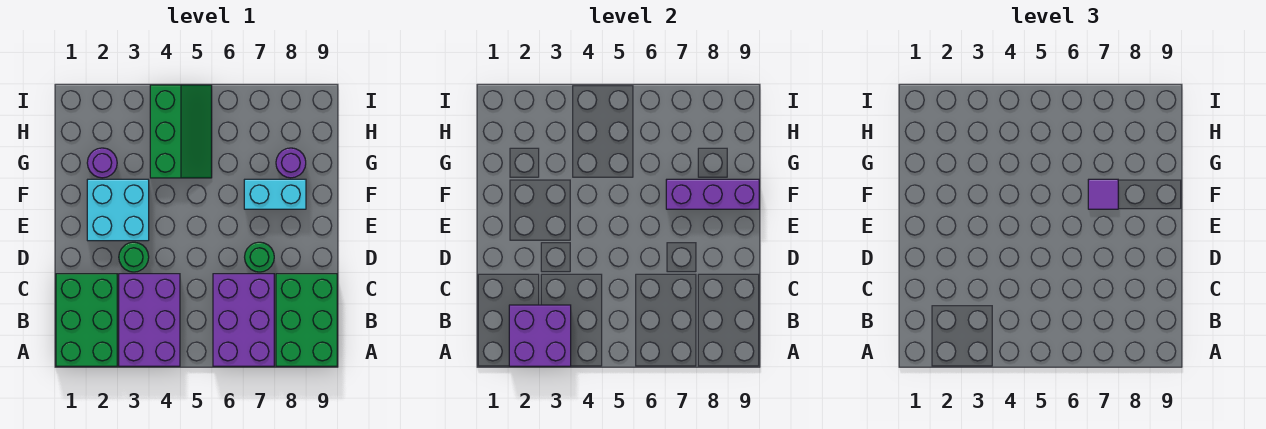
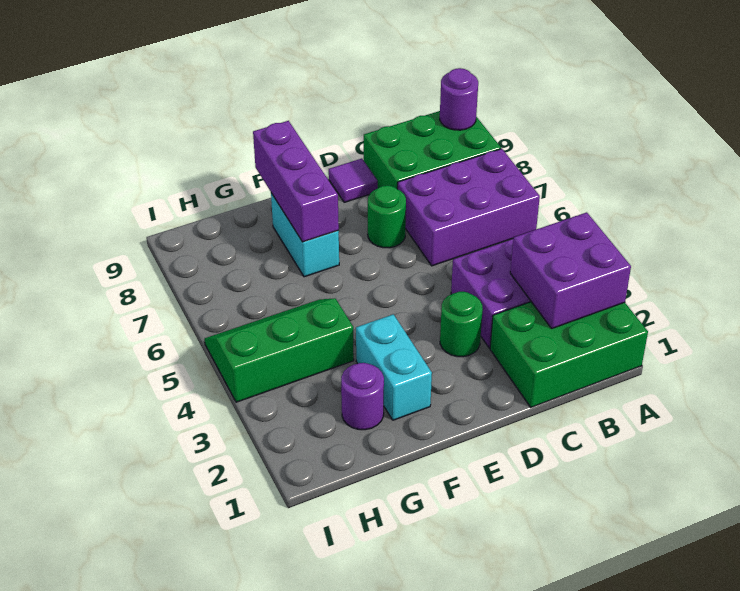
cyan brick E2:F3 level 1 -> cyan brick F2:F3 level 1
purple tile F7 level 3 -> purple tile D9 level 1
purple round brick G8 level 1 -> purple round brick A9 level 2

